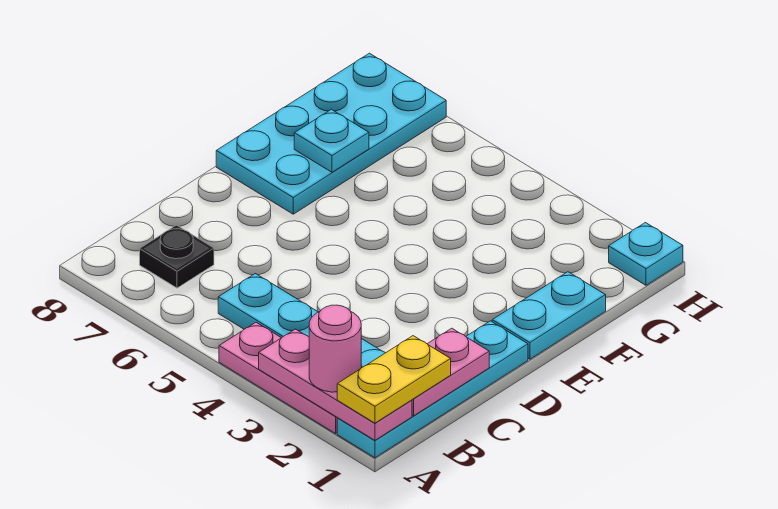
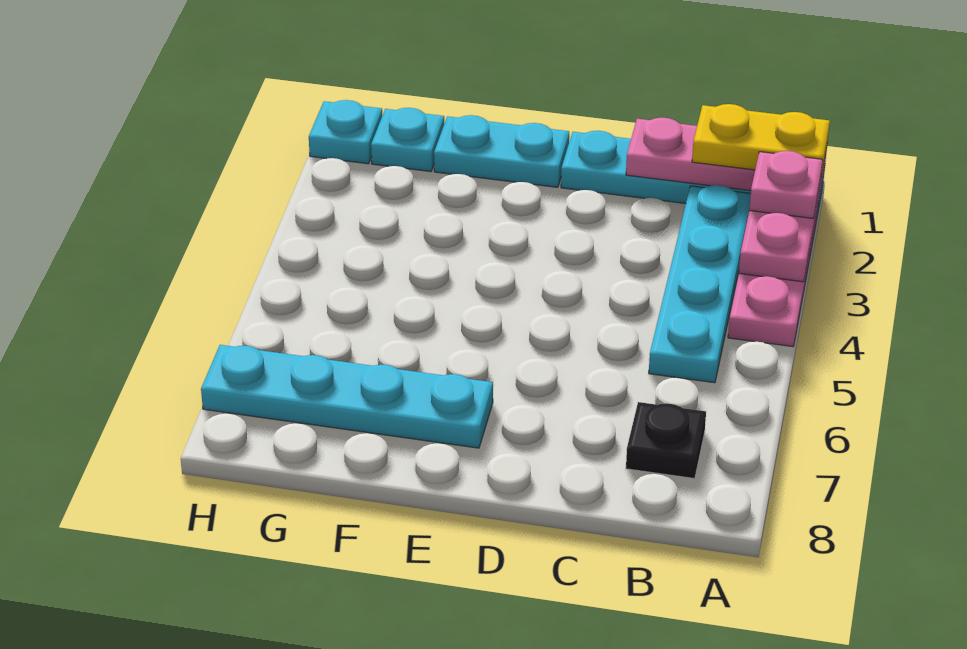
pink round brick A2 level 3 -> pink plate A2 level 3
cyan plate E7:H8 level 1 -> cyan plate E7:H7 level 1
cyan plate F7 level 2 -> cyan plate G1 level 1

